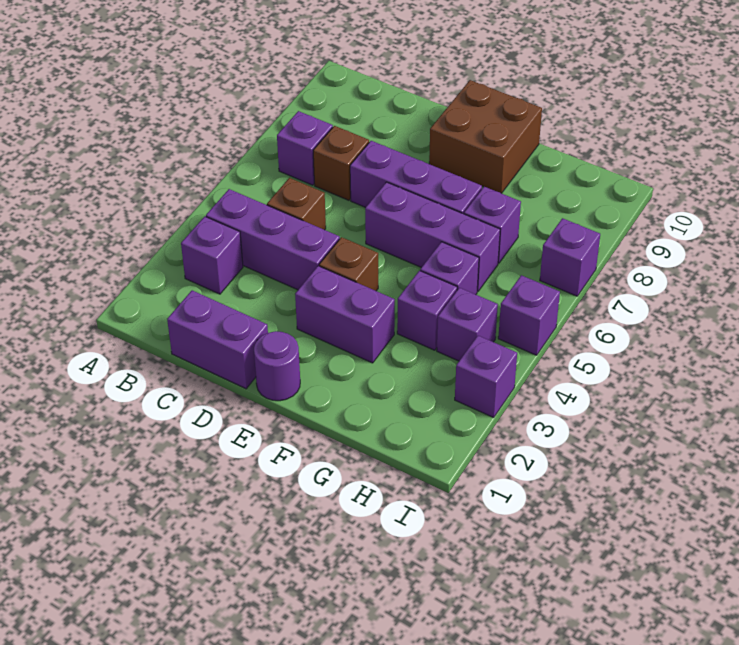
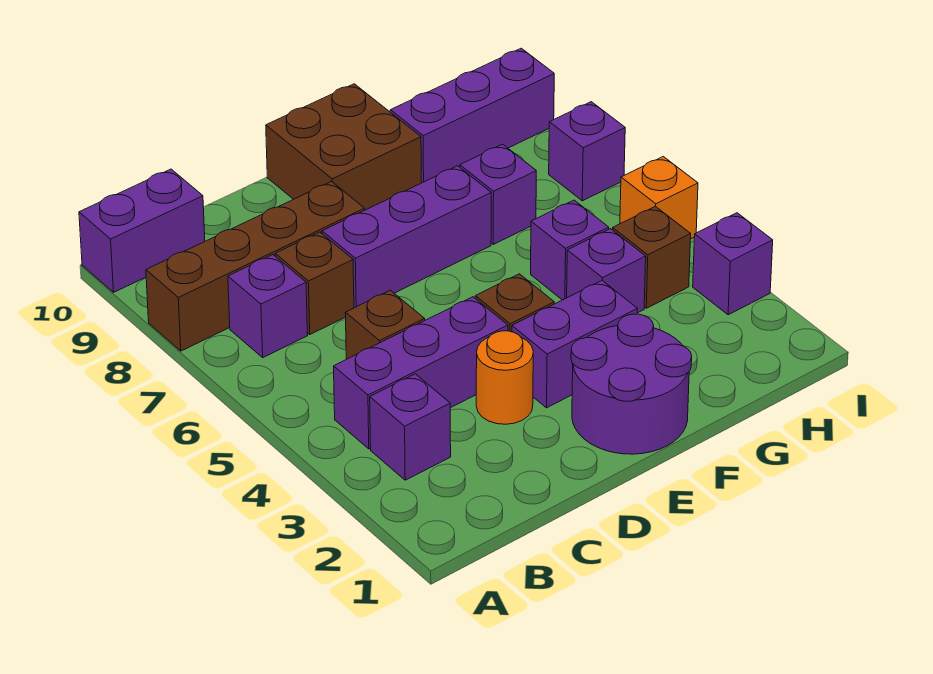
none -> brown brick A8:D8 level 1
purple brick C1:D1 level 1 -> purple brick A10:B10 level 1
none -> orange round brick D3 level 1
purple round brick E1 level 1 -> purple round brick E1:F2 level 1
purple brick E6:G6 level 1 -> purple brick G9:I9 level 1
purple brick H4 level 1 -> brown brick H4 level 1
purple brick I5 level 1 -> orange brick I5 level 1

